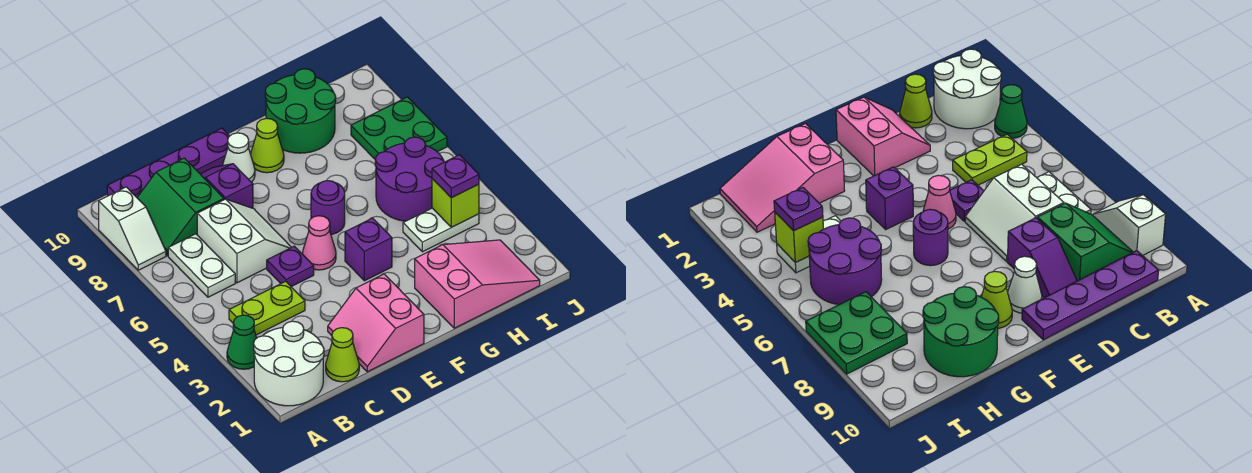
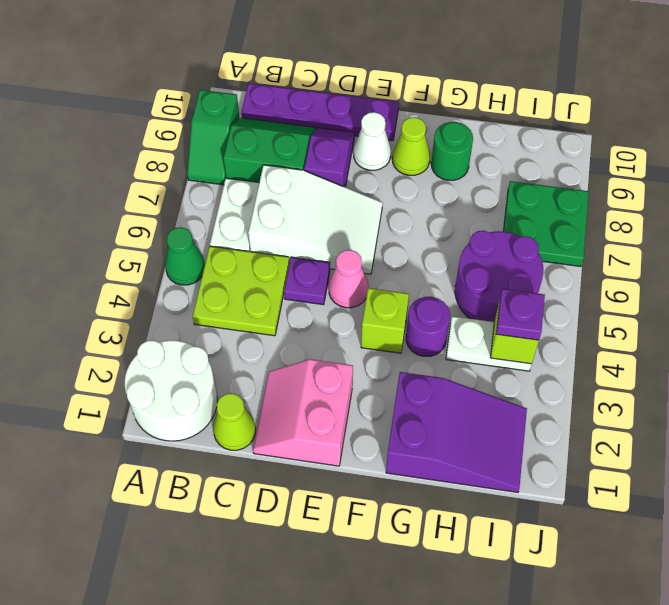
green cone A3 level 1 -> green cone A5 level 1
white slope A8:A9 level 1 top 9 -> green slope A8:A9 level 1 top 9
lime plate B4:C4 level 1 -> lime plate B4:C5 level 1
green slope B8:C9 level 1 top C -> green slope B8:C9 level 1 top 8
white slope C6:D7 level 1 top C -> white slope C6:E7 level 1 top C
purple brick F4 level 1 -> lime brick F4 level 1
purple round brick F6 level 1 -> purple round brick G4 level 1
pink slope G1:I2 level 1 top G -> purple slope G1:I2 level 1 top G
green round brick G9:H10 level 1 -> green round brick G9 level 1

